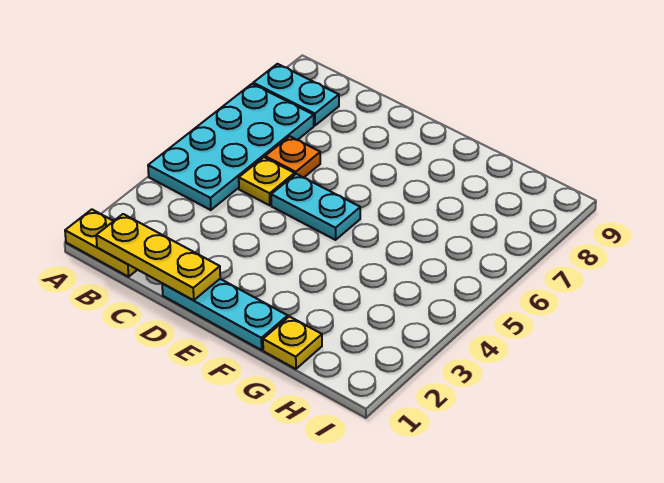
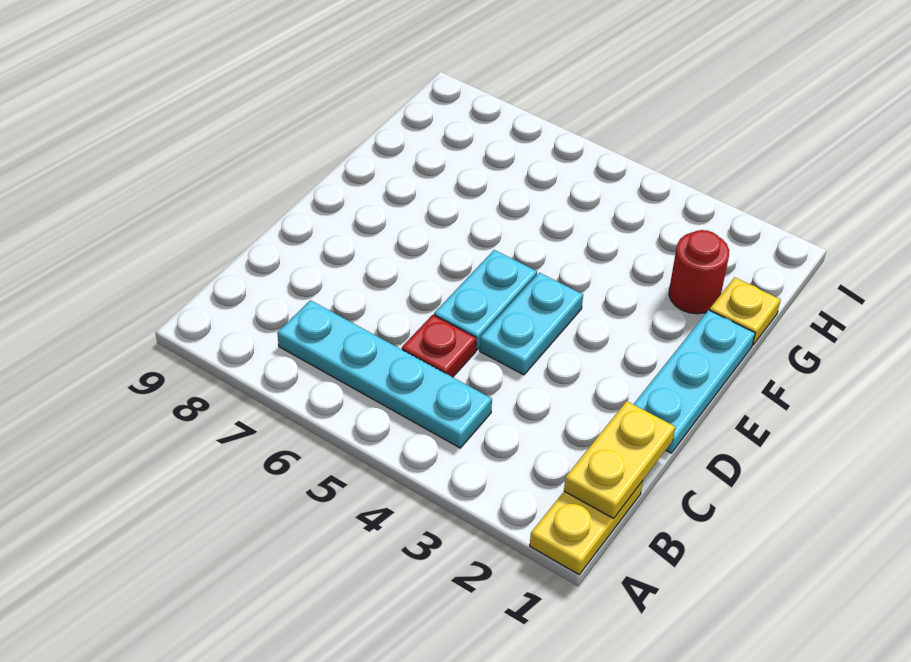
cyan plate A4:B7 level 1 -> cyan plate B4:B7 level 1
cyan plate A8:B8 level 1 -> cyan plate D4:E4 level 1
yellow plate B1:D1 level 2 -> yellow plate B1:C1 level 2
yellow plate C5 level 1 -> red plate C5 level 1
orange plate C6 level 1 -> none
none -> red round brick G2 level 1

